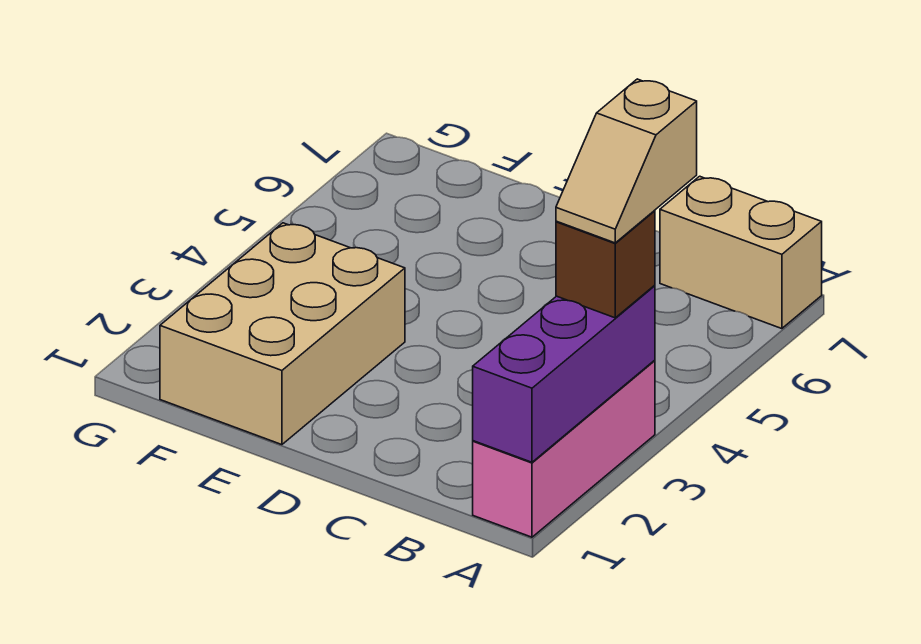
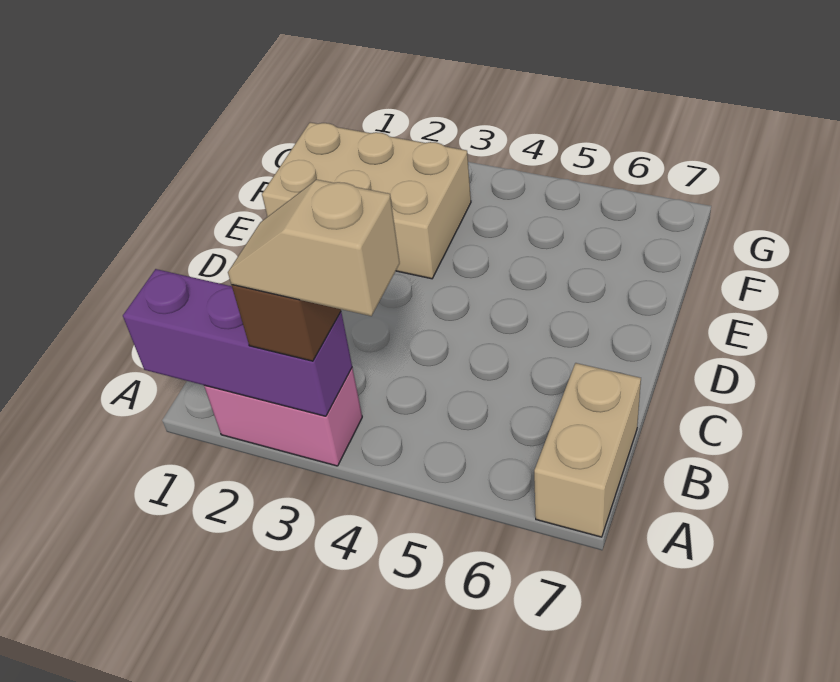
pink brick A1:A3 level 1 -> pink brick A2:A3 level 1

